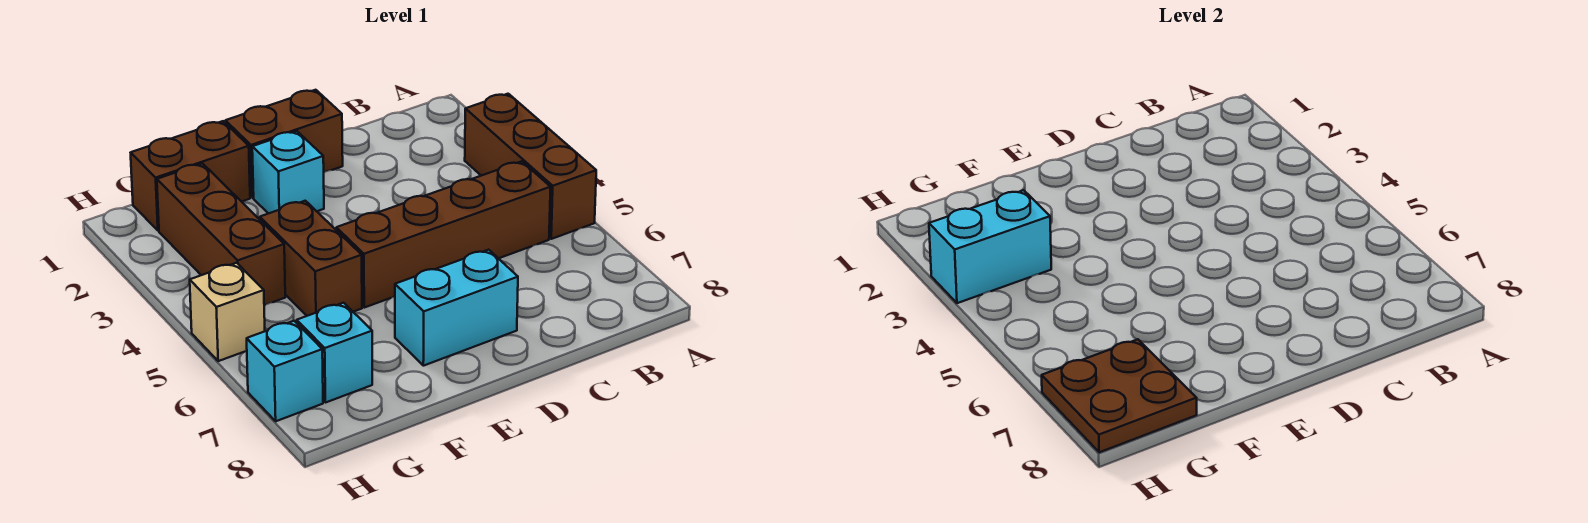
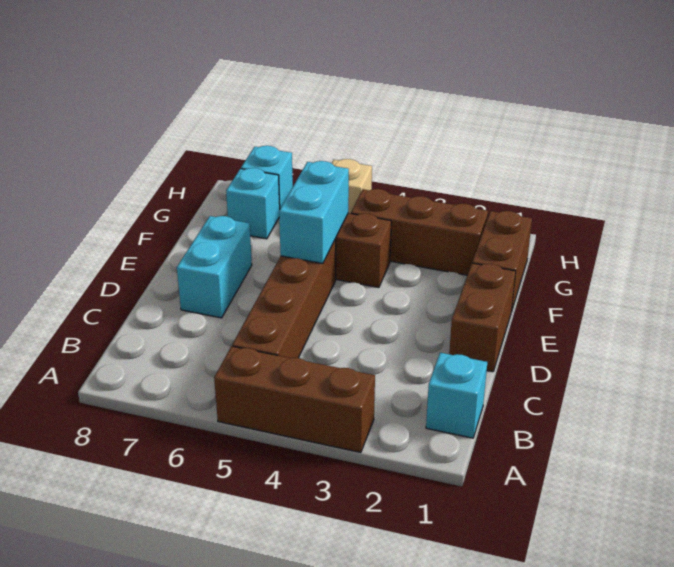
cyan brick E2 level 1 -> cyan brick B1 level 1
cyan brick G3:H3 level 2 -> cyan brick E5:F5 level 2
brown plate G7:H8 level 2 -> none

